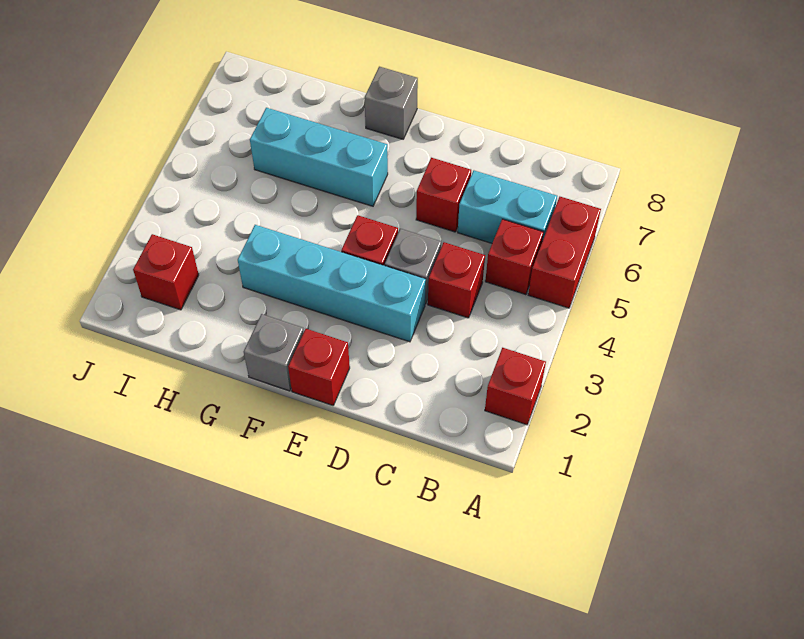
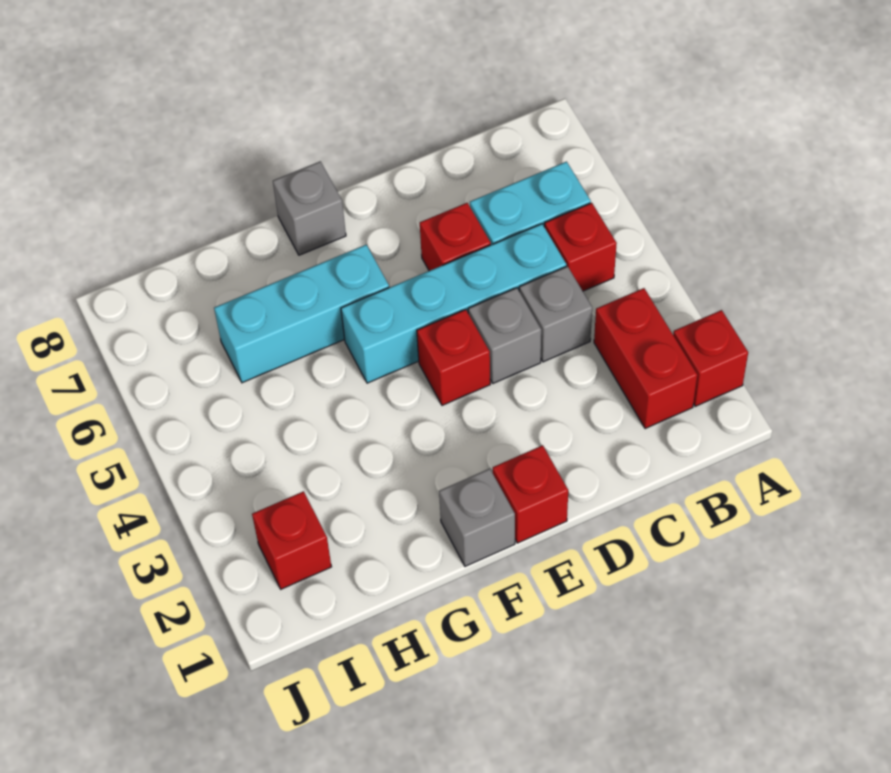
red brick A5:A6 level 1 -> red brick B2:B3 level 1
red brick C4 level 1 -> grey brick C4 level 1
cyan brick D3:G3 level 1 -> cyan brick C5:F5 level 1

